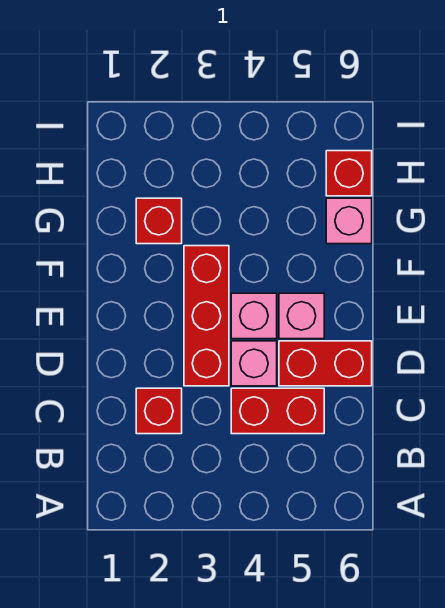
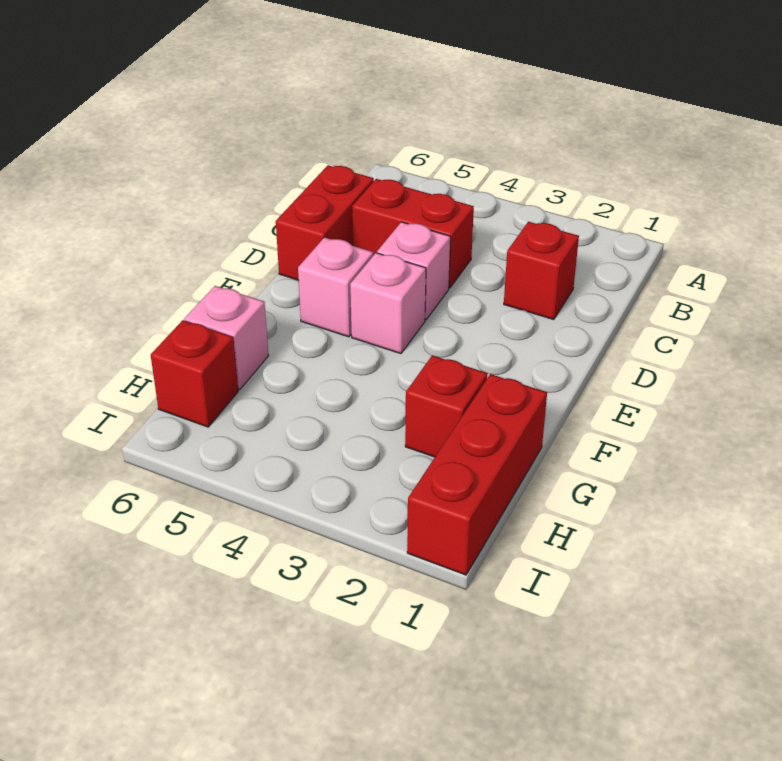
red brick D3:F3 level 1 -> red brick G1:I1 level 1
red brick D5:D6 level 1 -> red brick C6:D6 level 1

